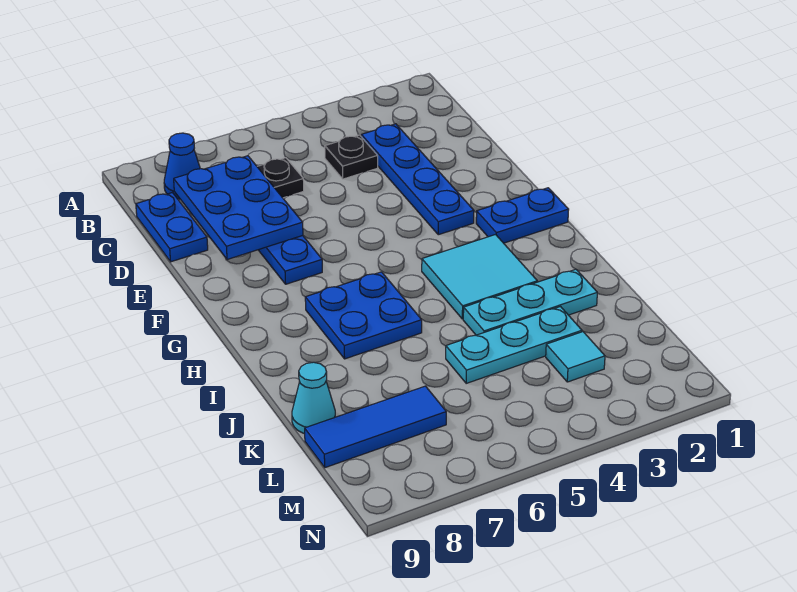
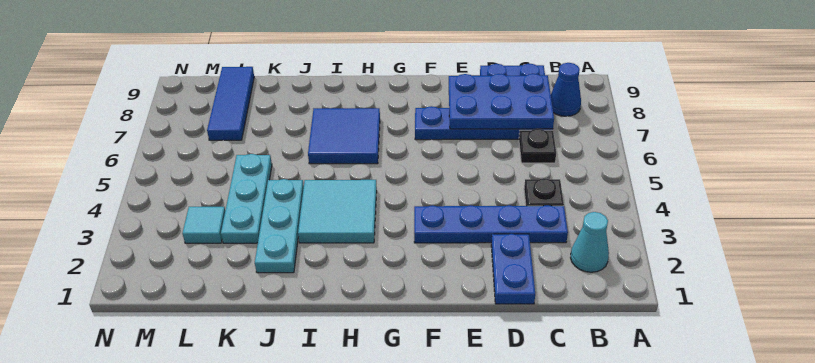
blue plate G1:G2 level 1 -> blue plate D1:D2 level 1
blue plate H6:I7 level 1 -> blue tile H6:I7 level 1
cyan cone K9 level 1 -> cyan cone B2 level 1

